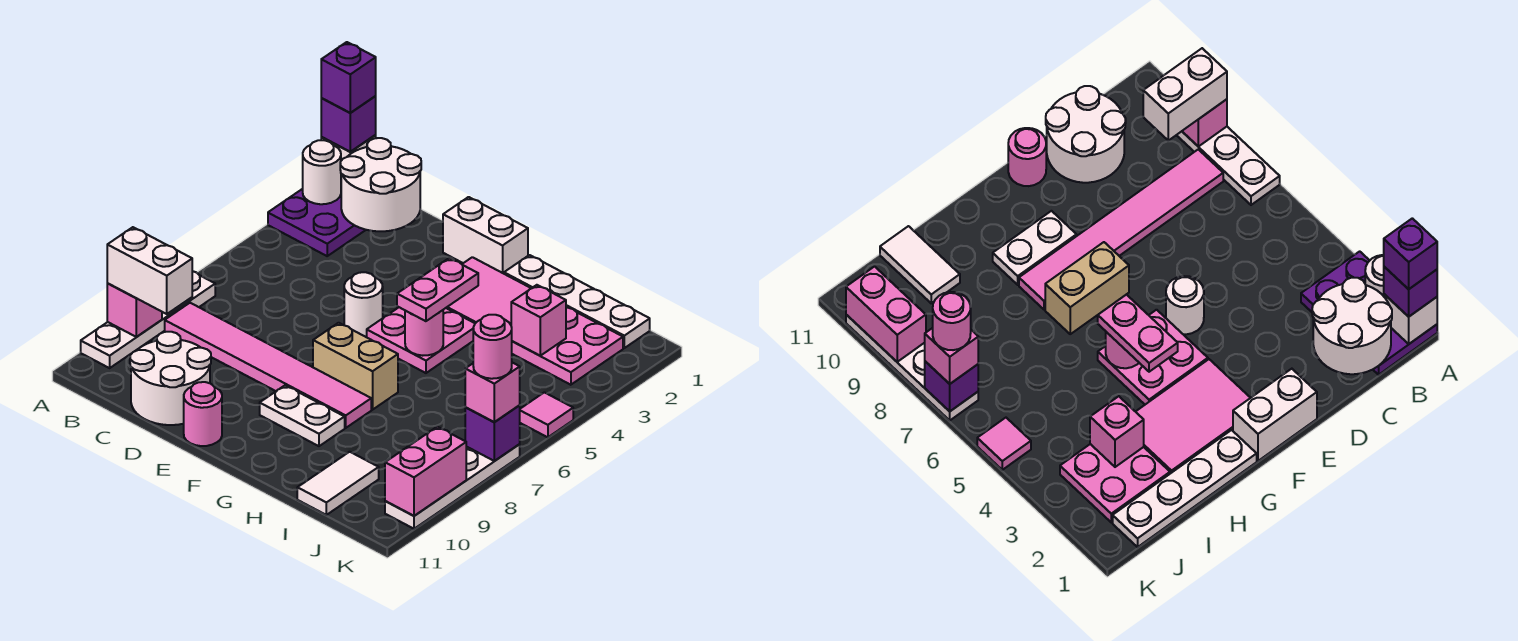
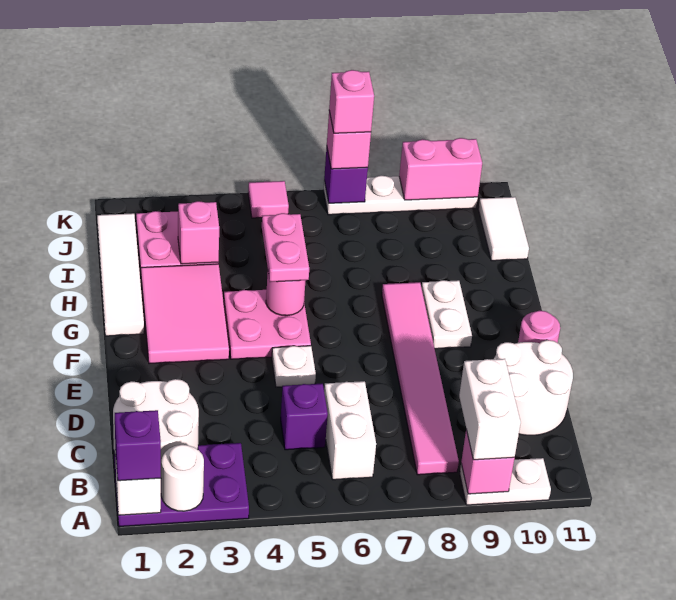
purple brick A1 level 4 -> purple brick C5 level 1
white plate A7:A10 level 1 -> white plate A9:A10 level 1
white brick E1:F1 level 1 -> white brick B6:C6 level 1
white round brick E5 level 1 -> white plate E5 level 1
tan brick F7:G7 level 1 -> none
white plate G1:J1 level 1 -> white tile G1:J1 level 1
pink plate G4:G5 level 3 -> pink plate G5:H5 level 3
white tile I10:I11 level 1 -> white tile I11:J11 level 1
pink round brick K7 level 4 -> pink brick K7 level 4

